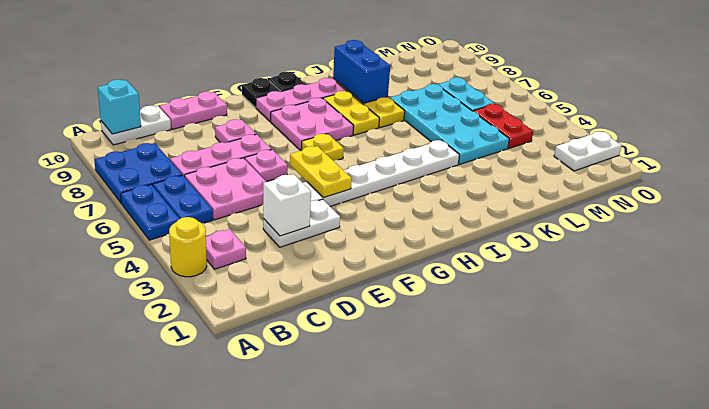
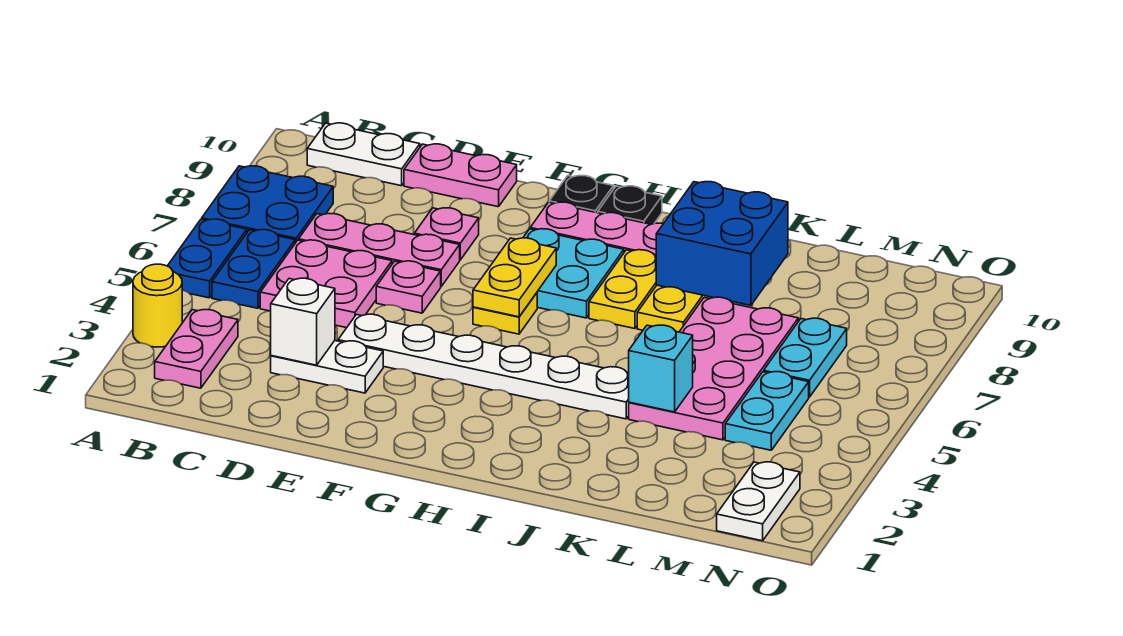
pink plate B3 level 1 -> pink plate B2:B3 level 1
cyan brick B10 level 2 -> cyan brick K4 level 2
yellow plate F4:F5 level 2 -> yellow plate G6:G7 level 2
pink plate G7:H8 level 1 -> cyan plate G7:H8 level 1
blue brick J8:J9 level 2 -> blue brick J8:K9 level 2
cyan plate K4:L7 level 1 -> pink plate K4:L7 level 1
red plate M4:M5 level 1 -> cyan plate M4:M5 level 1
white plate N2:O2 level 1 -> white plate N1:N2 level 1

